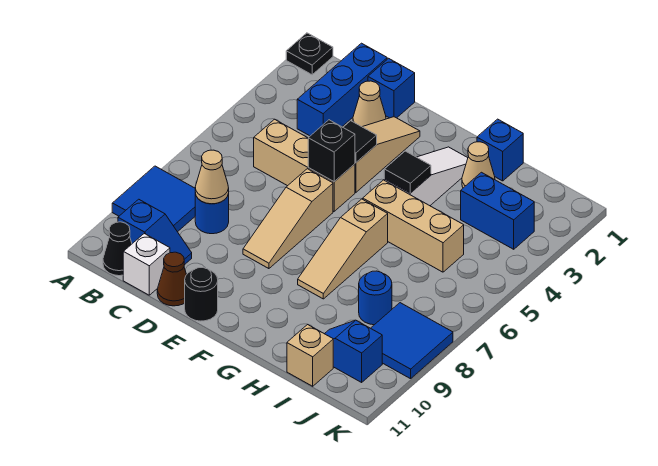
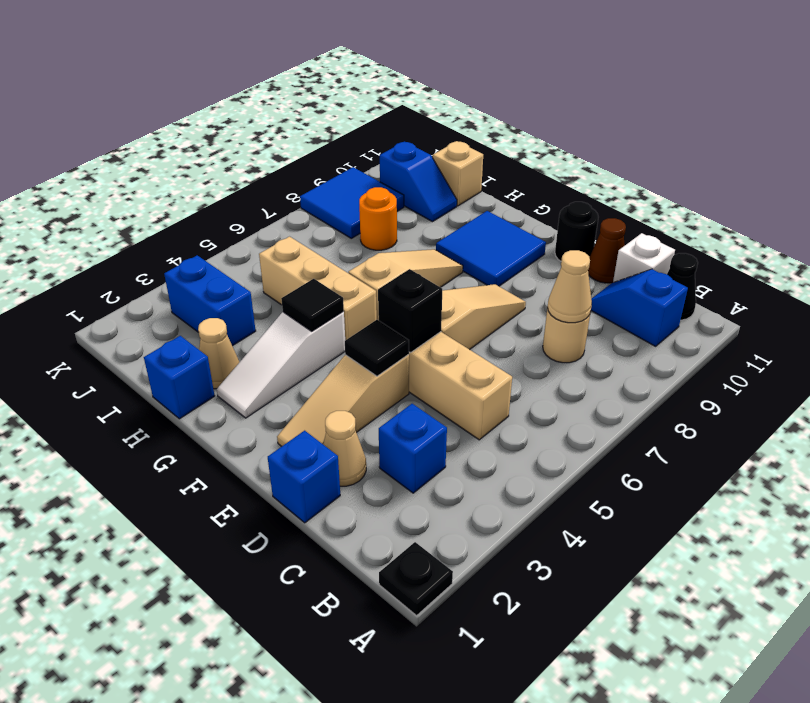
blue tile A8:B9 level 1 -> blue tile F9:G10 level 1
blue brick C1:C3 level 1 -> blue brick C3 level 1
blue round brick C8 level 1 -> tan round brick C8 level 1
blue round brick I8 level 1 -> orange round brick I8 level 1

